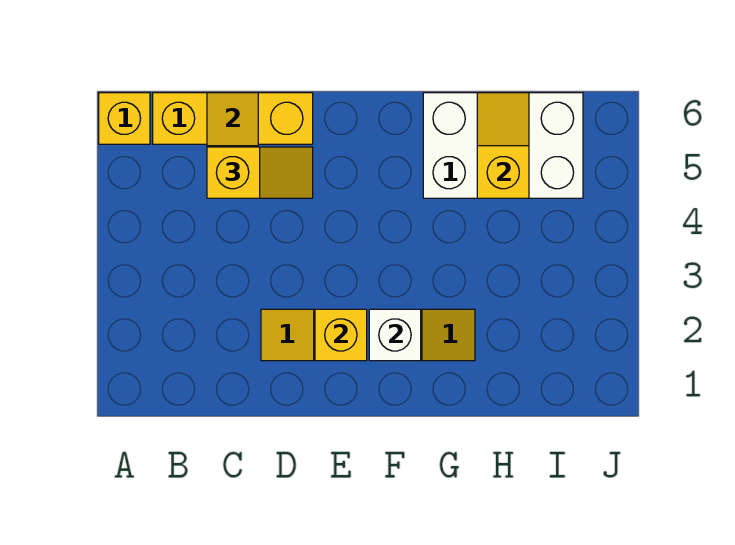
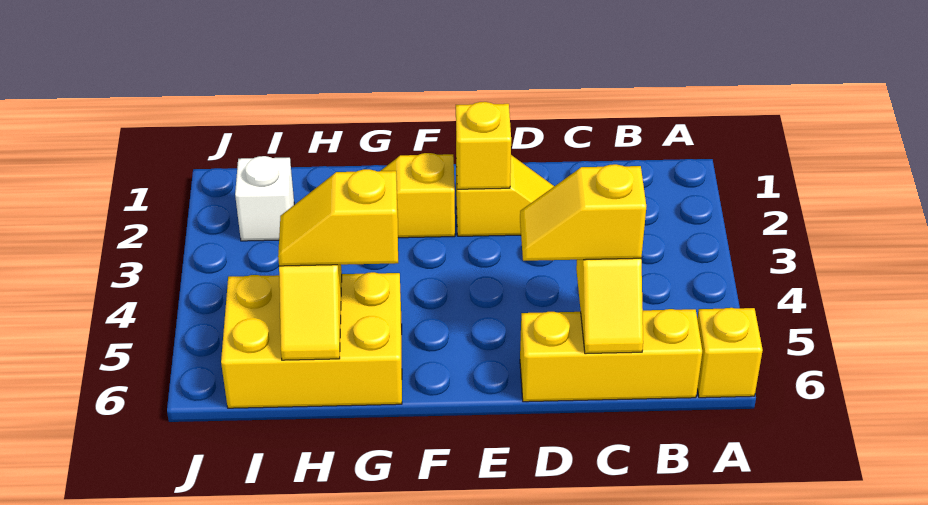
white brick F2 level 2 -> white brick I2 level 1
white brick G5:I6 level 1 -> yellow brick G5:I6 level 1
none -> yellow slope G5:H5 level 3 top G

